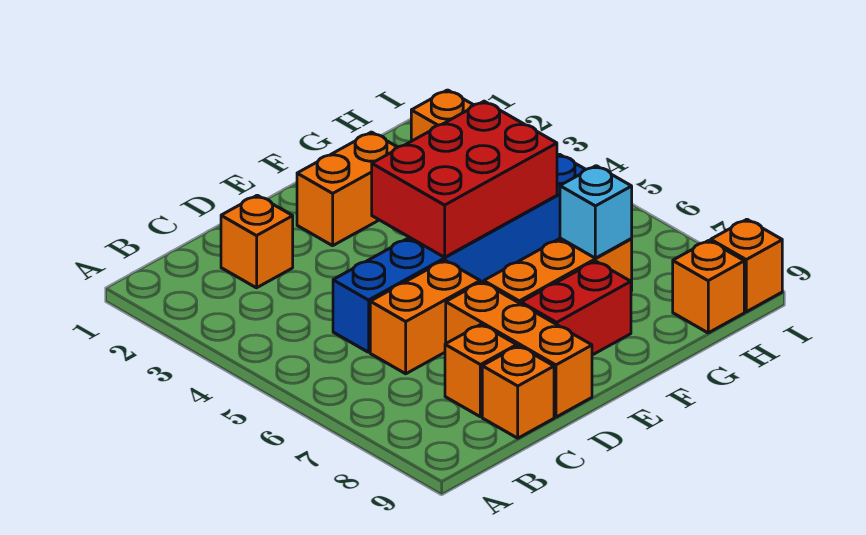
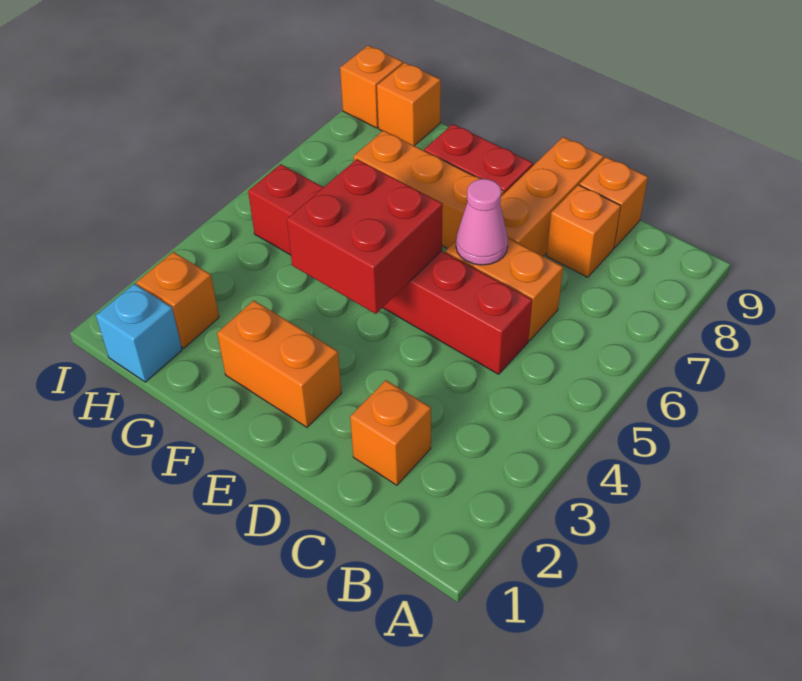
blue brick C5:H5 level 1 -> red brick C5:H5 level 1
none -> pink cone D6 level 2
red brick E4:G5 level 2 -> red brick E4:F5 level 2
cyan brick G7 level 2 -> cyan brick H1 level 1

